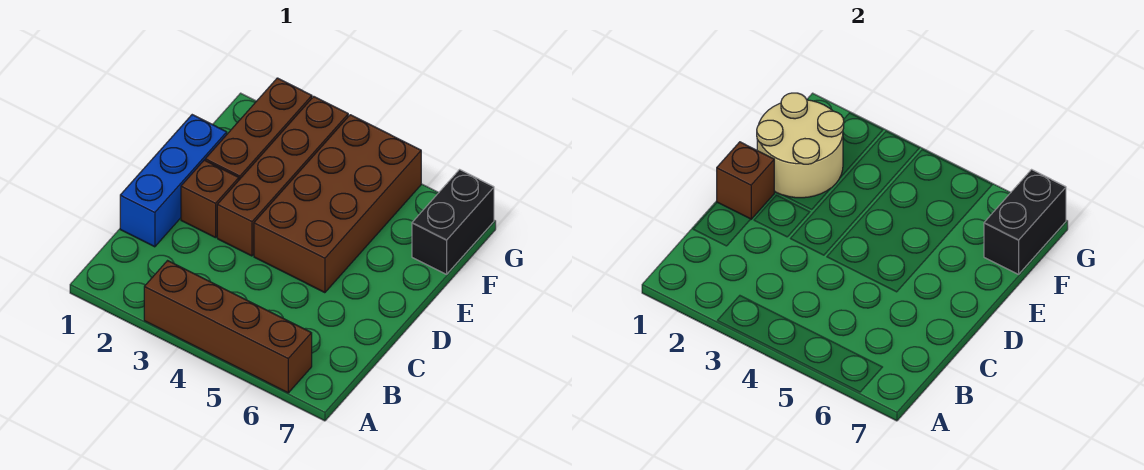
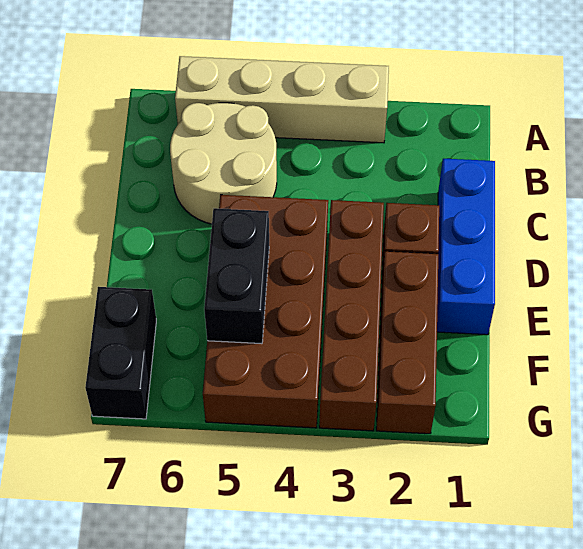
brown brick A3:A6 level 1 -> tan brick A3:A6 level 1
brown brick D1 level 2 -> none
tan round brick E1:F2 level 2 -> tan round brick B5:C6 level 1
black brick F7:G7 level 2 -> black brick E5:F5 level 2

